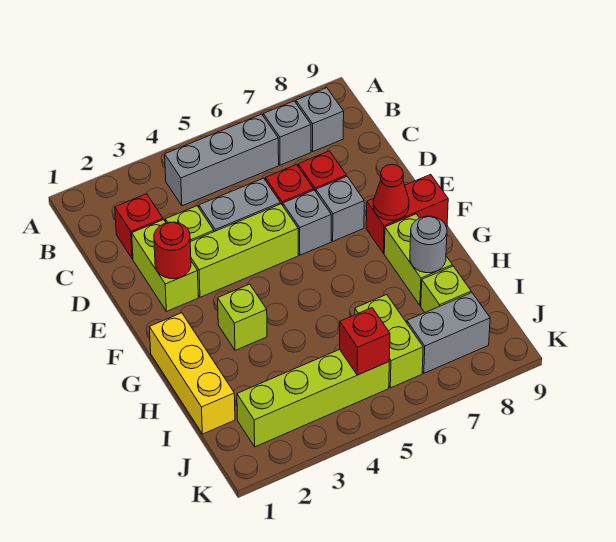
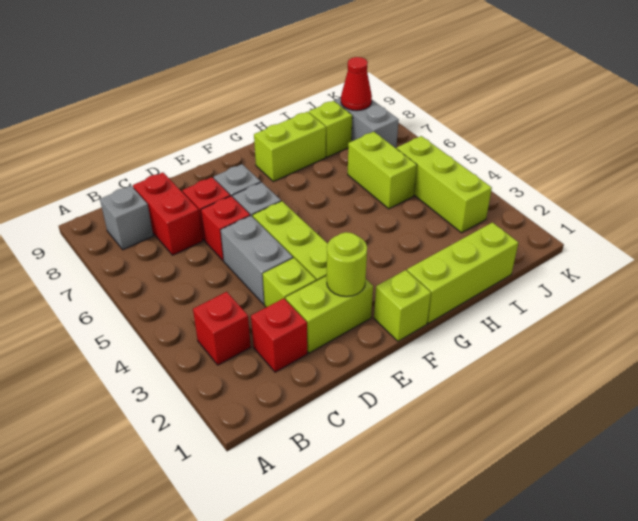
grey brick B4:B6 level 1 -> none
grey brick B7 level 1 -> none
red round brick E2 level 2 -> lime round brick E2 level 2
red brick F8:F9 level 1 -> red brick C7:C8 level 1
red cone F8 level 2 -> red cone J8 level 2
yellow brick G1:I1 level 1 -> lime brick G1:I1 level 1
lime brick G3 level 1 -> lime brick F1 level 1
grey round brick H8 level 2 -> none
lime brick I6:J6 level 1 -> lime brick I5:I6 level 1
lime brick J2:J5 level 1 -> lime brick J3:J5 level 1
red brick J5 level 2 -> red brick B3 level 1

